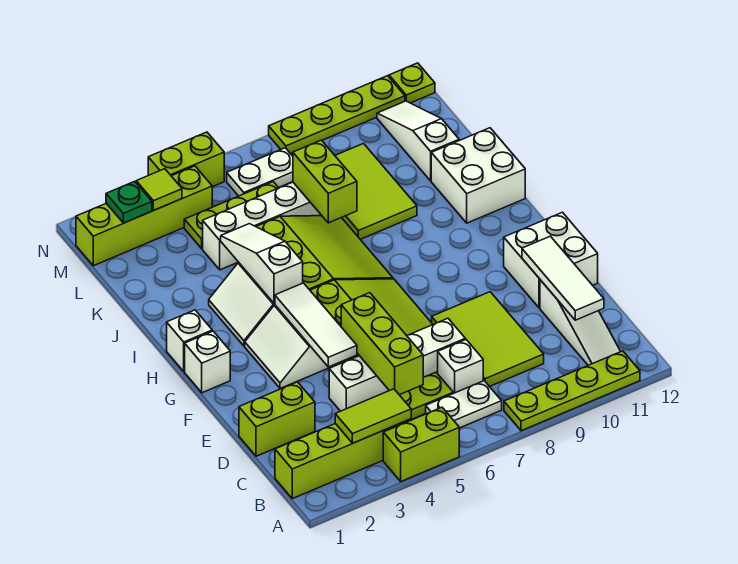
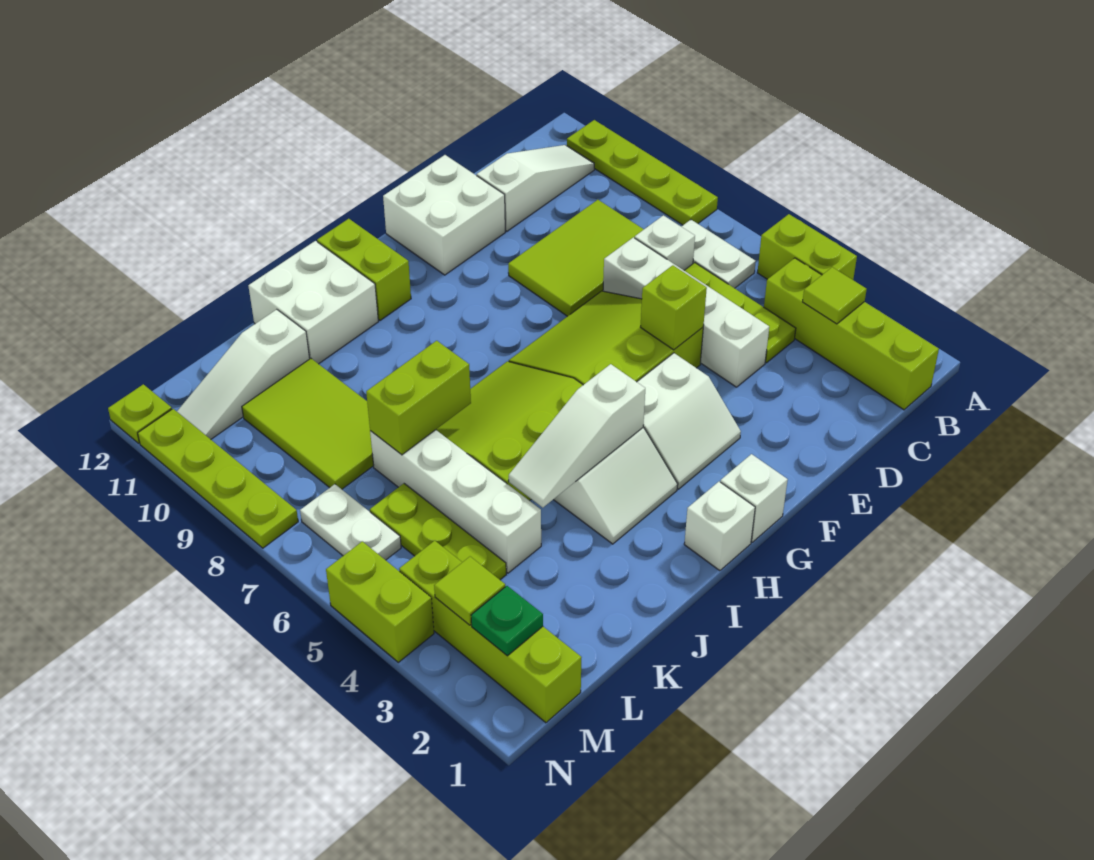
lime tile B3:B4 level 2 -> lime tile B3 level 2
lime brick C5:E5 level 2 -> lime brick E5 level 2
white tile C11:E11 level 2 -> none
lime brick D1:D2 level 1 -> lime brick H11:H12 level 1
white tile E4:G4 level 2 -> none
lime tile J8:L9 level 1 -> lime tile K8:L10 level 1

